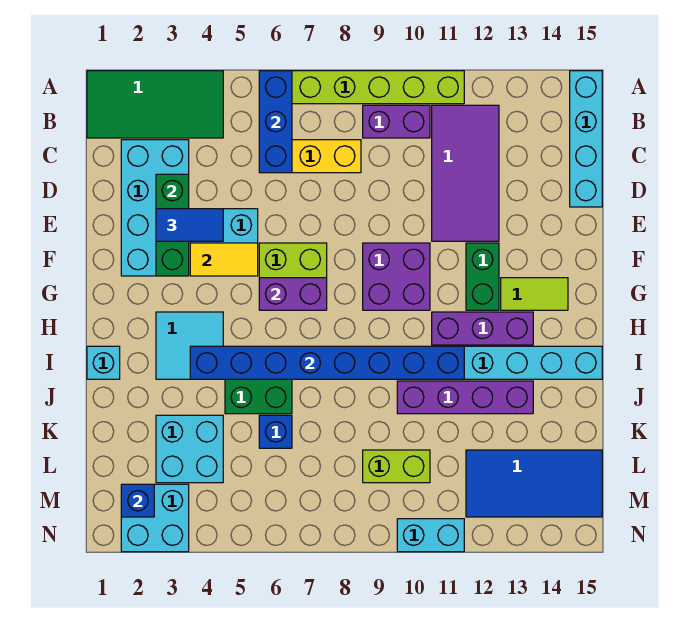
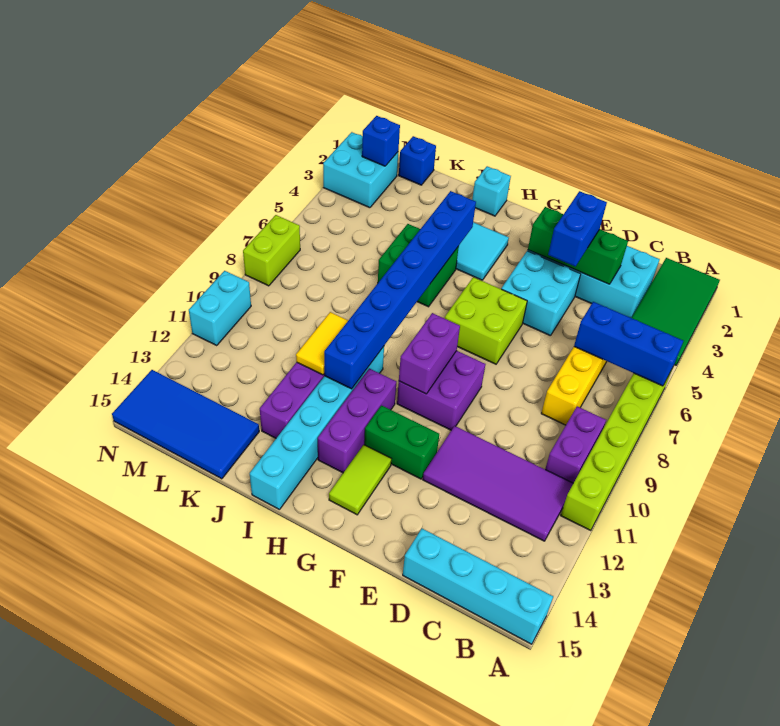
blue tile E3:E4 level 3 -> blue brick E3:E4 level 3
yellow tile F4:F5 level 2 -> yellow tile J10:J11 level 2
purple brick G6:G7 level 2 -> purple brick G9:G10 level 2
cyan brick K3:L4 level 1 -> none
blue brick K6 level 1 -> blue brick L1 level 1
lime brick L9:L10 level 1 -> lime brick N7:N8 level 1
blue tile L12:M15 level 1 -> blue tile K14:N15 level 1

